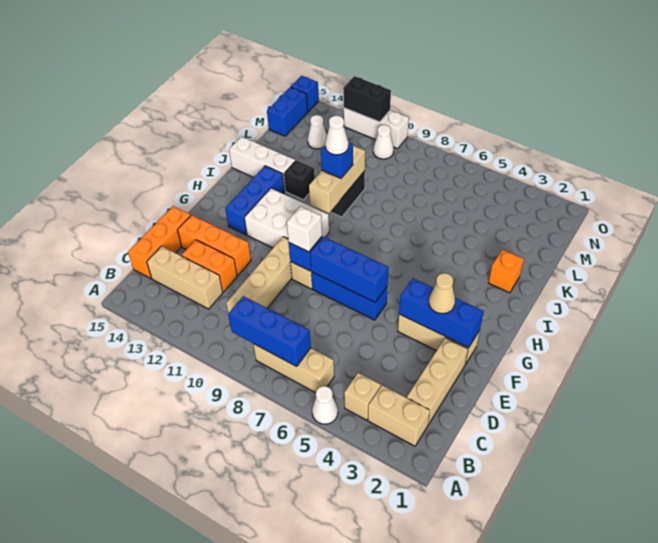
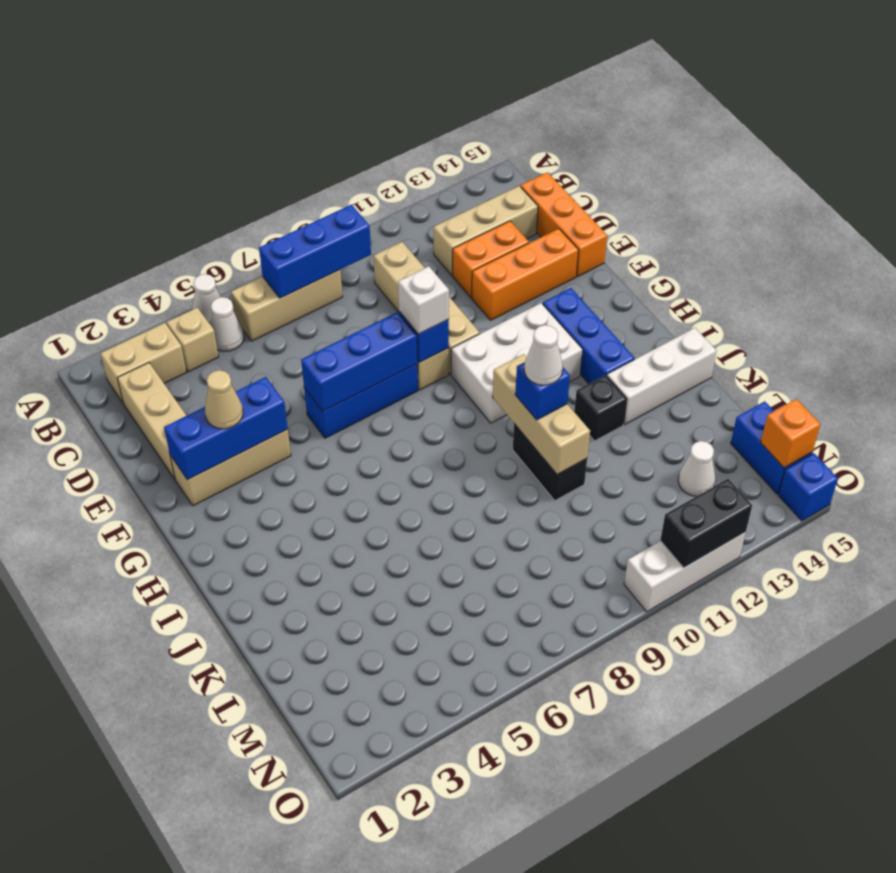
orange brick J2 level 1 -> orange brick N15 level 2
white cone N10 level 1 -> white cone B5 level 1

